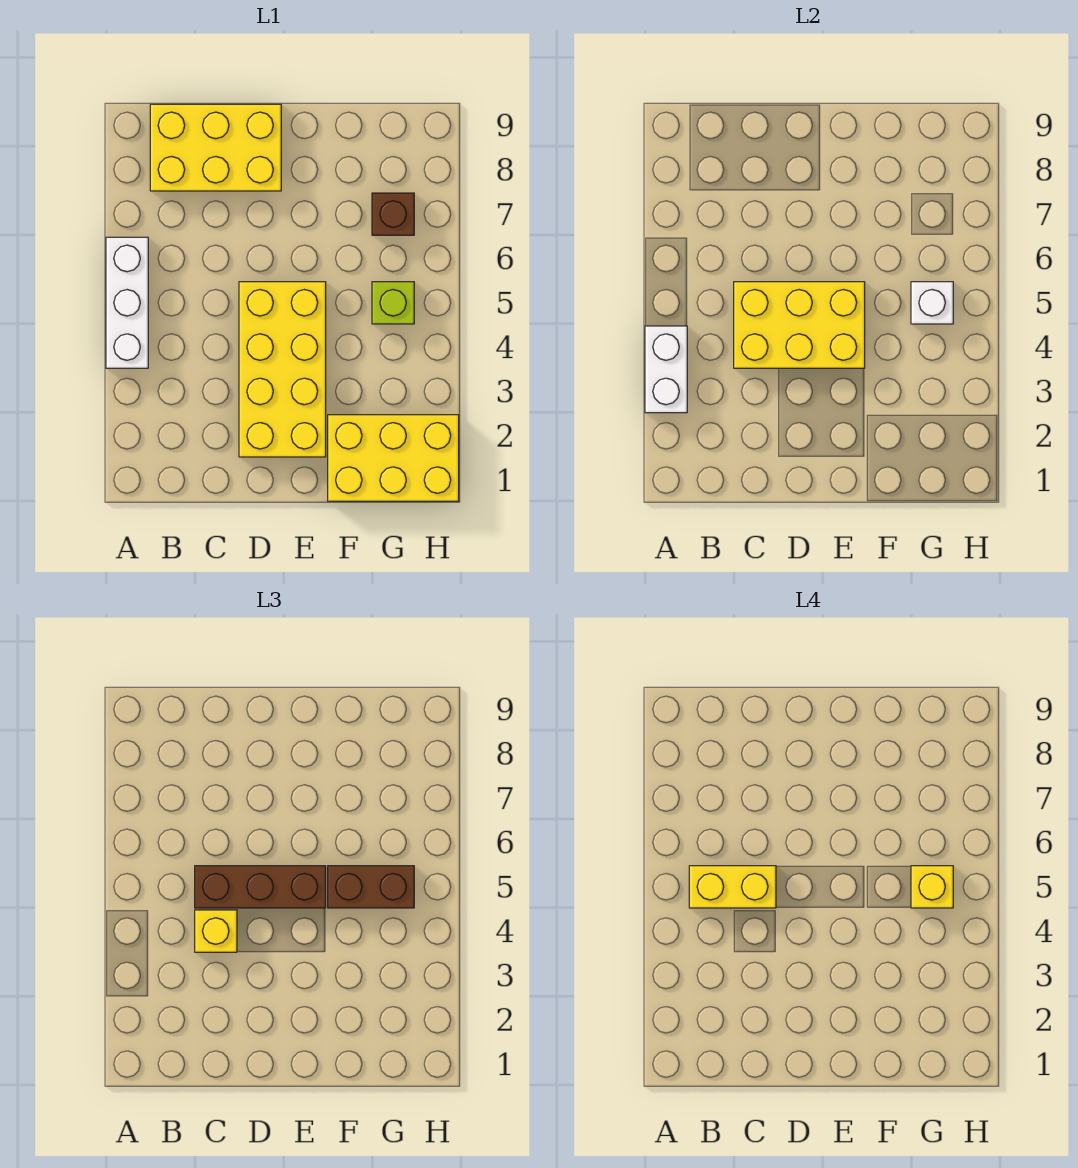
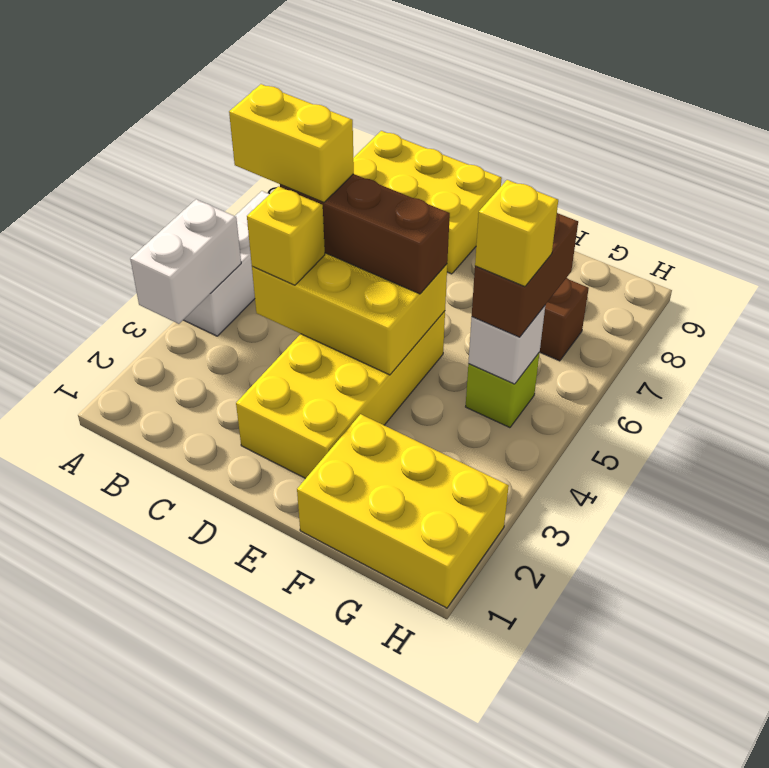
brown brick F5:G5 level 3 -> brown brick G5:G6 level 3

